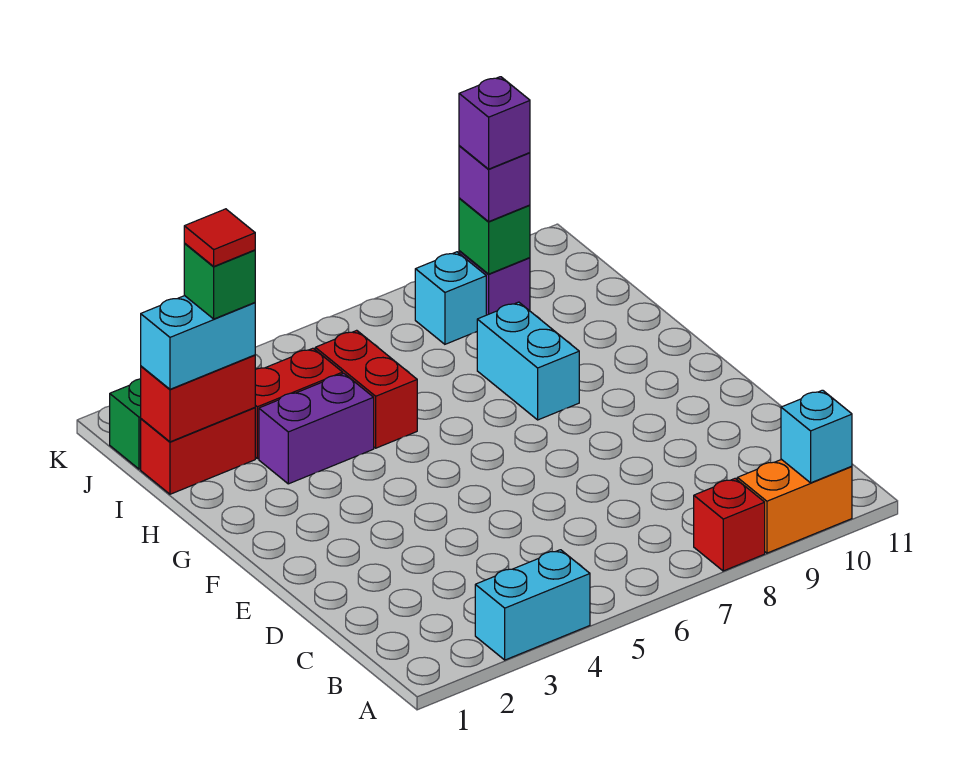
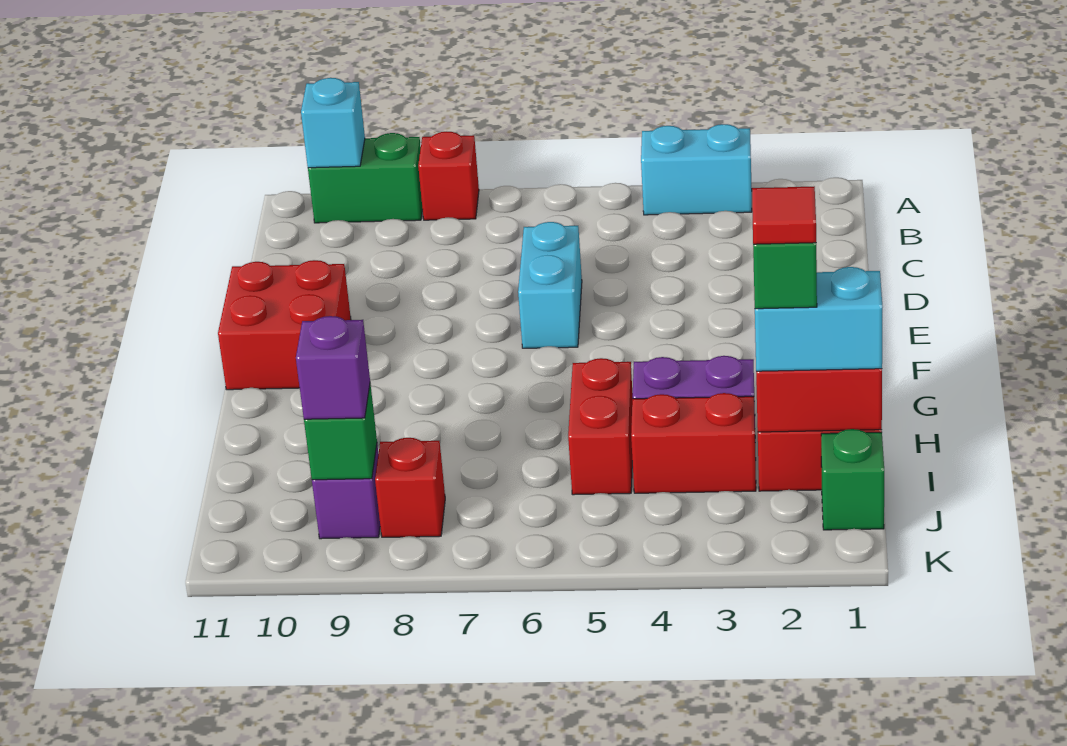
orange brick A9:A10 level 1 -> green brick A9:A10 level 1
none -> red brick E10:F11 level 1
cyan brick G8:H8 level 1 -> cyan brick D6:E6 level 1
cyan brick J8 level 1 -> red brick J8 level 1
purple brick J9 level 4 -> none

